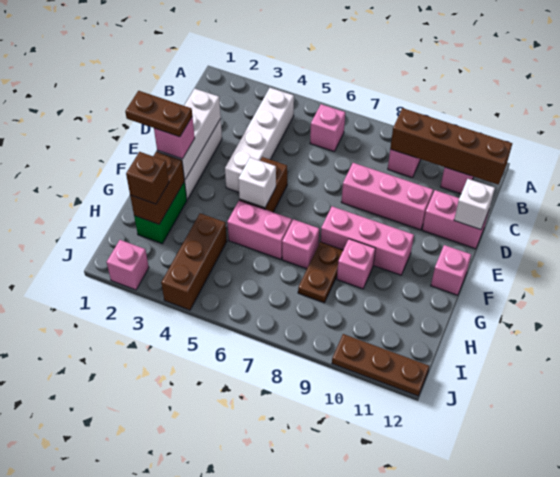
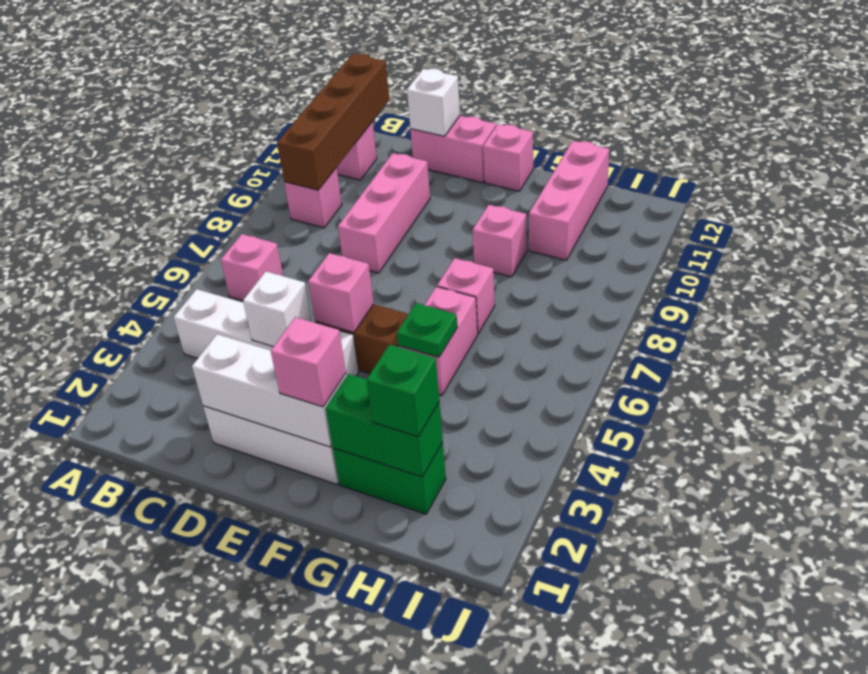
pink brick D11:D12 level 1 -> pink brick D12:E12 level 1
brown plate F1:F2 level 4 -> none
white brick F5 level 2 -> white brick D4 level 2
pink brick F8:F10 level 1 -> pink brick H10:H12 level 1
brown brick G2:H2 level 2 -> green brick G2:H2 level 2
none -> green plate G5 level 2
brown plate G8:H8 level 1 -> none
brown brick H2 level 3 -> green brick H2 level 3
brown brick H4:J4 level 1 -> none
pink brick J2 level 1 -> pink brick E5 level 2
brown plate J10:J12 level 1 -> none

